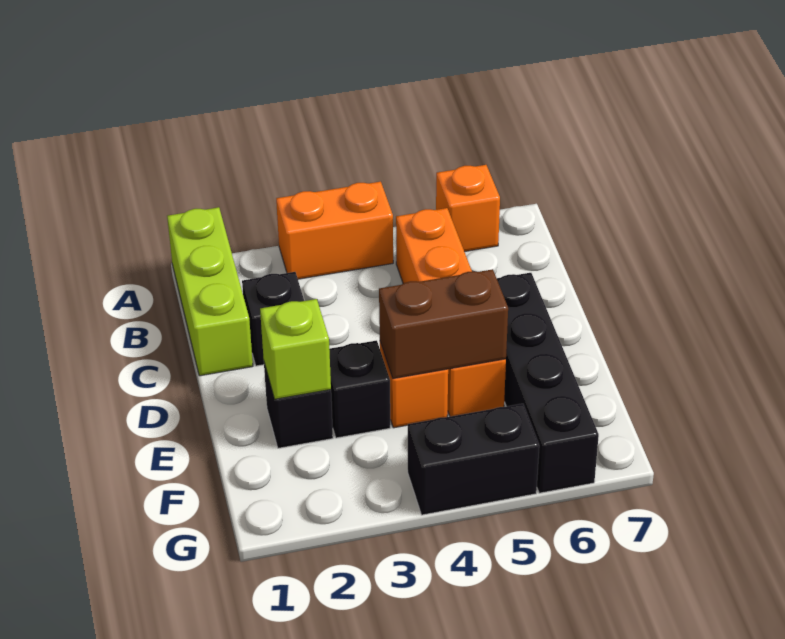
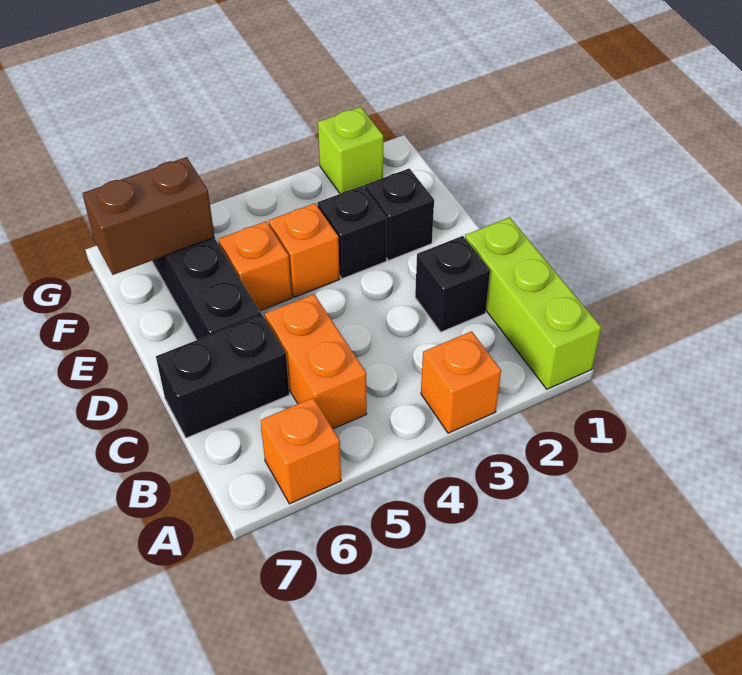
orange brick A3:A4 level 1 -> orange brick A3 level 1
lime brick E2 level 2 -> lime brick G2 level 1
brown brick E4:E5 level 2 -> brown brick F6:F7 level 2
black brick G4:G5 level 1 -> black brick C6:C7 level 1

